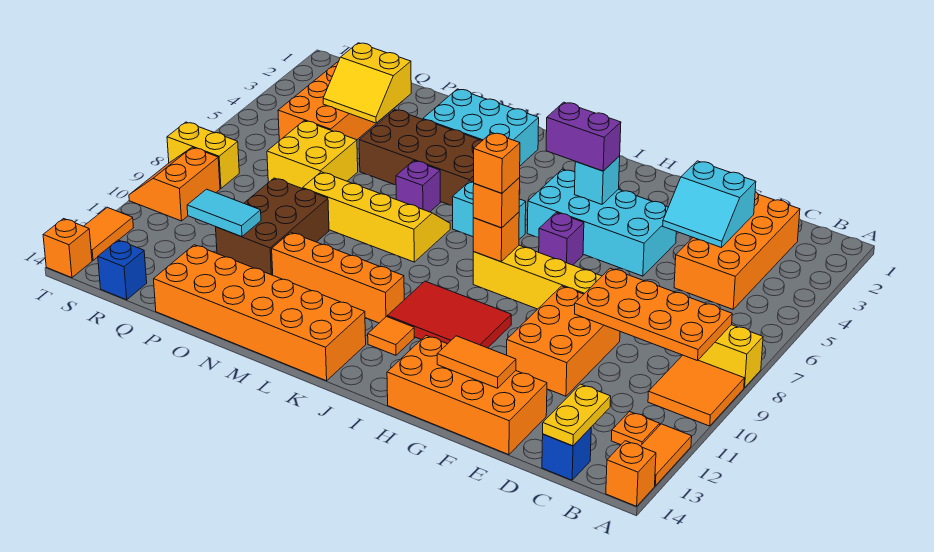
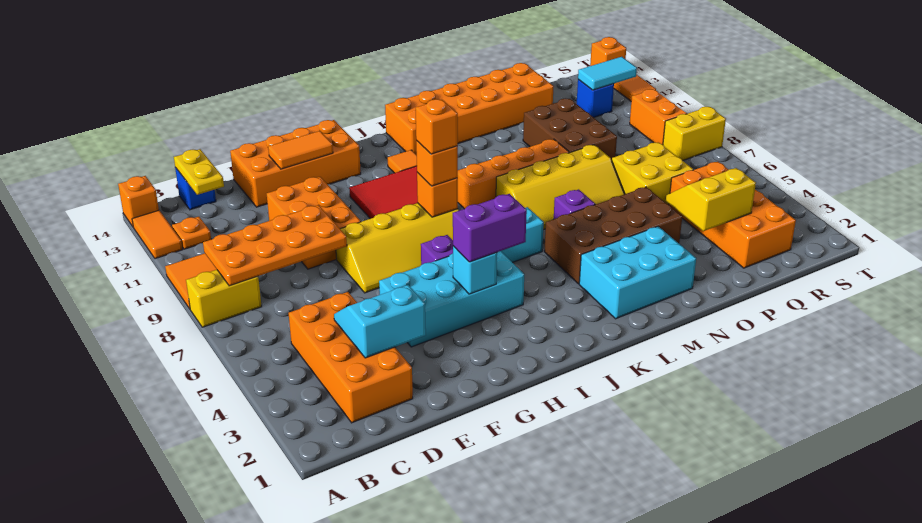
orange brick K11:N11 level 1 -> orange brick K9:N9 level 1
cyan tile P11:Q11 level 2 -> cyan tile R12:S12 level 2
blue brick R14 level 1 -> blue brick R12 level 1

